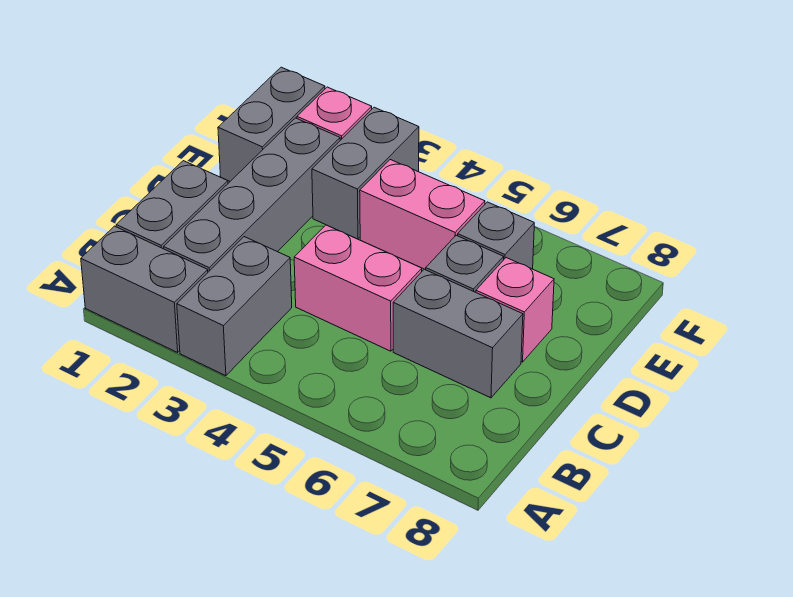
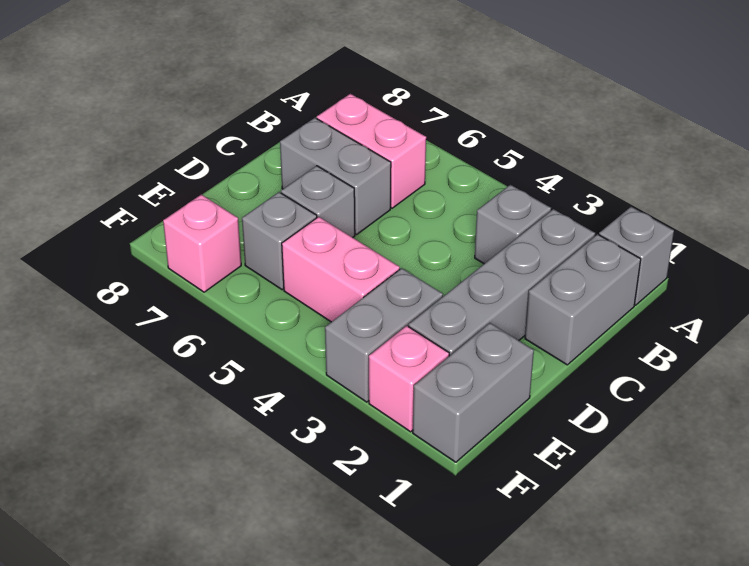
grey brick A1:A2 level 1 -> grey brick A1 level 1
grey brick A3:B3 level 1 -> grey brick B3 level 1
pink brick C4:C5 level 1 -> pink brick B6:B7 level 1
pink brick D7 level 1 -> pink brick F7 level 1

